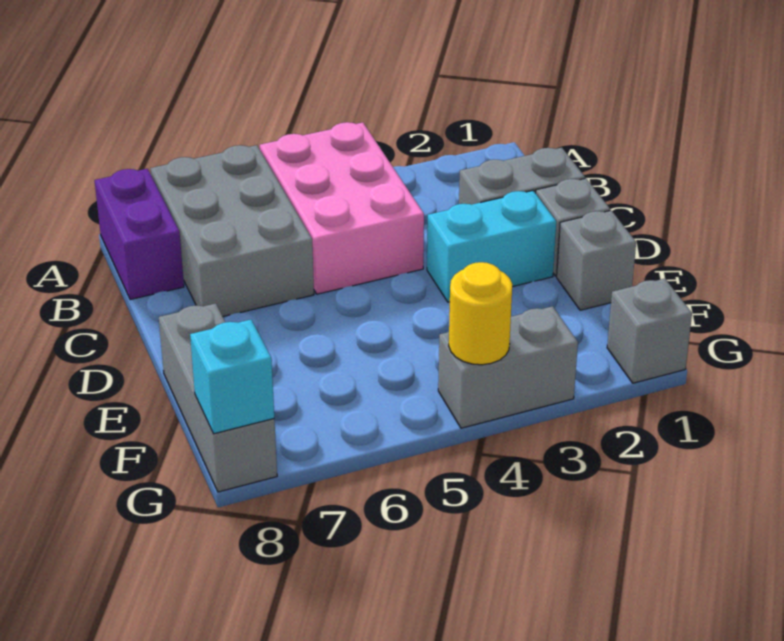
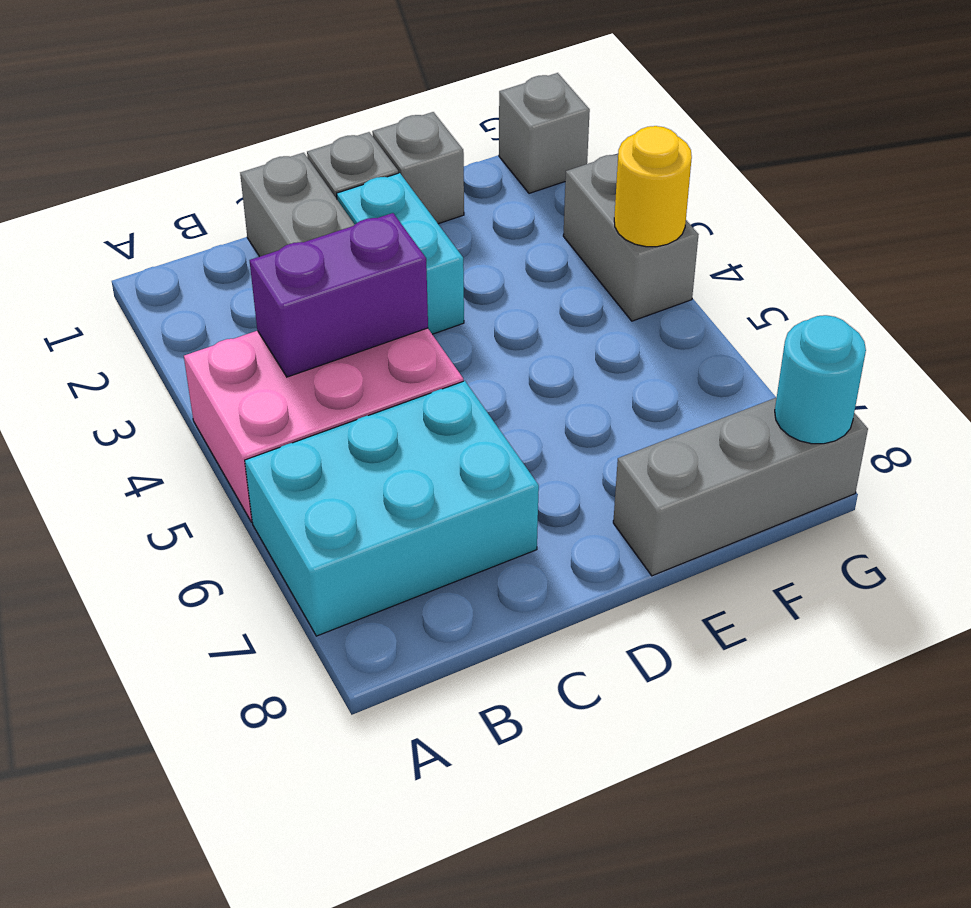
grey brick A6:C7 level 1 -> cyan brick A6:C7 level 1
purple brick A8:B8 level 1 -> purple brick B4:C4 level 2
cyan brick G8 level 2 -> cyan round brick G8 level 2

